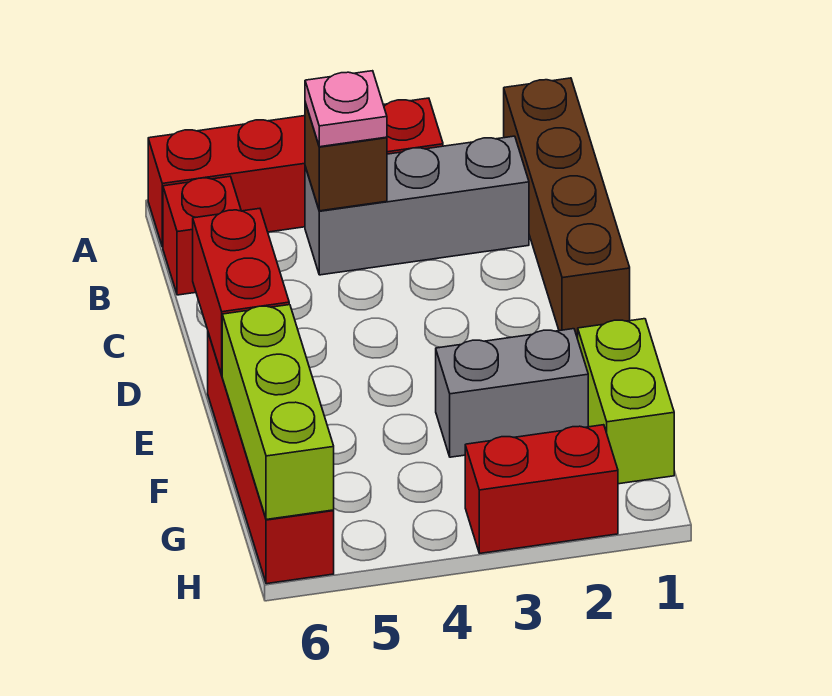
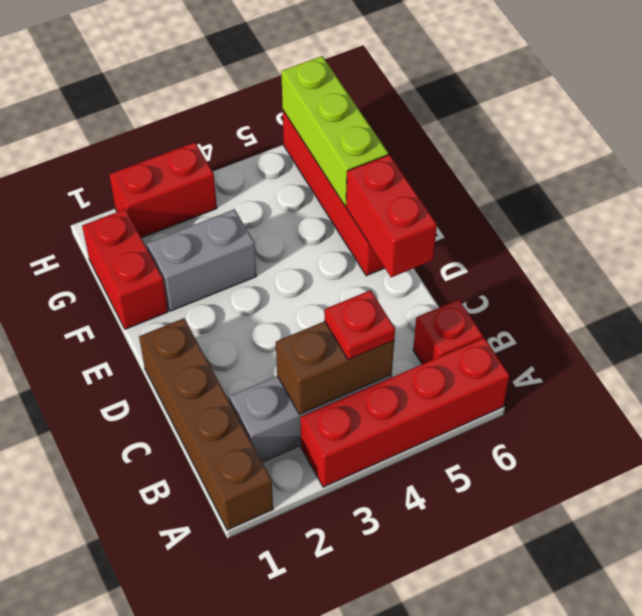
brown brick B4 level 2 -> brown brick B3:B4 level 2
pink plate B4 level 3 -> red plate B4 level 3
lime brick F1:G1 level 1 -> red brick F1:G1 level 1

